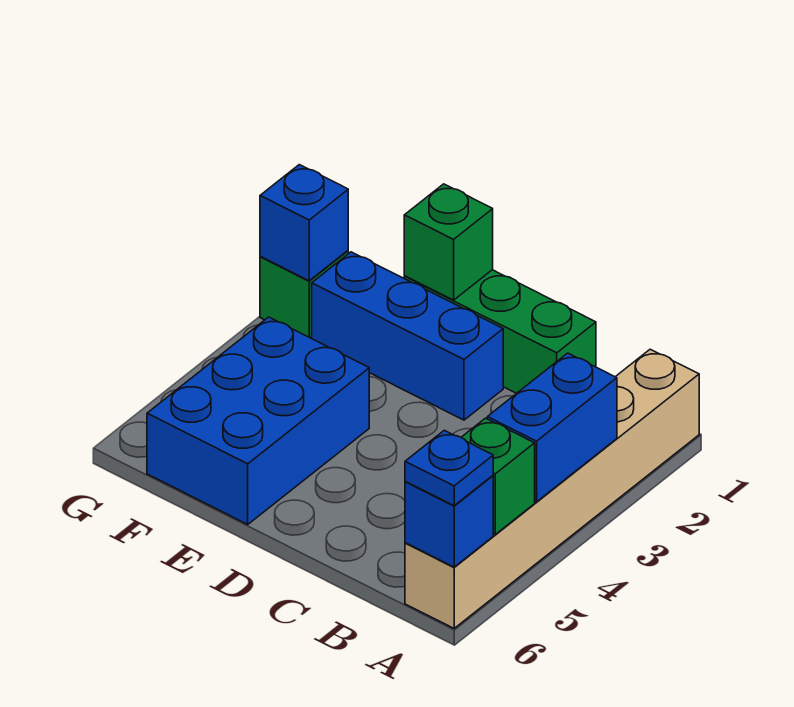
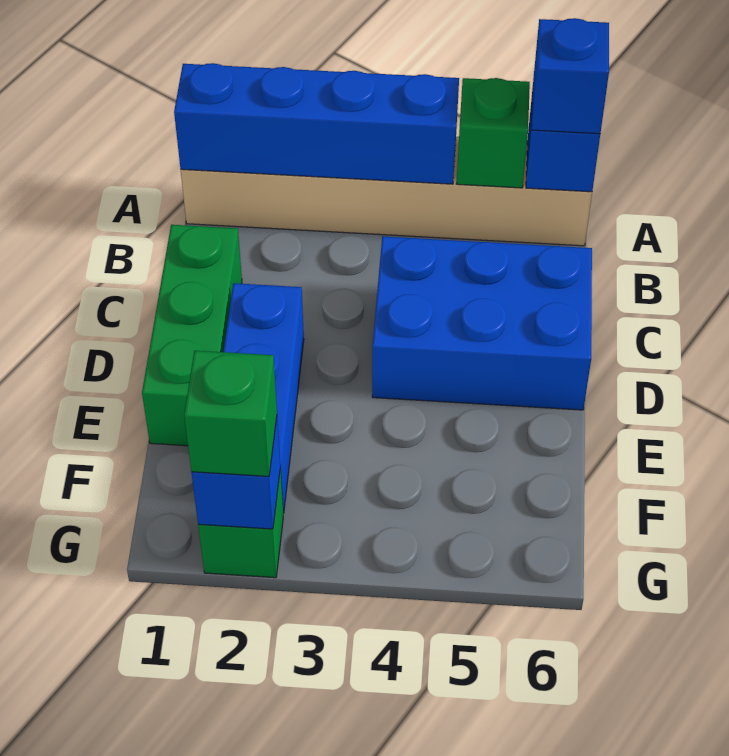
blue brick A3:A4 level 2 -> blue brick A1:A4 level 2
blue plate A6 level 3 -> blue brick A6 level 3
green brick E1 level 2 -> green brick G2 level 3
blue brick E4:F6 level 1 -> blue brick C4:D6 level 1

